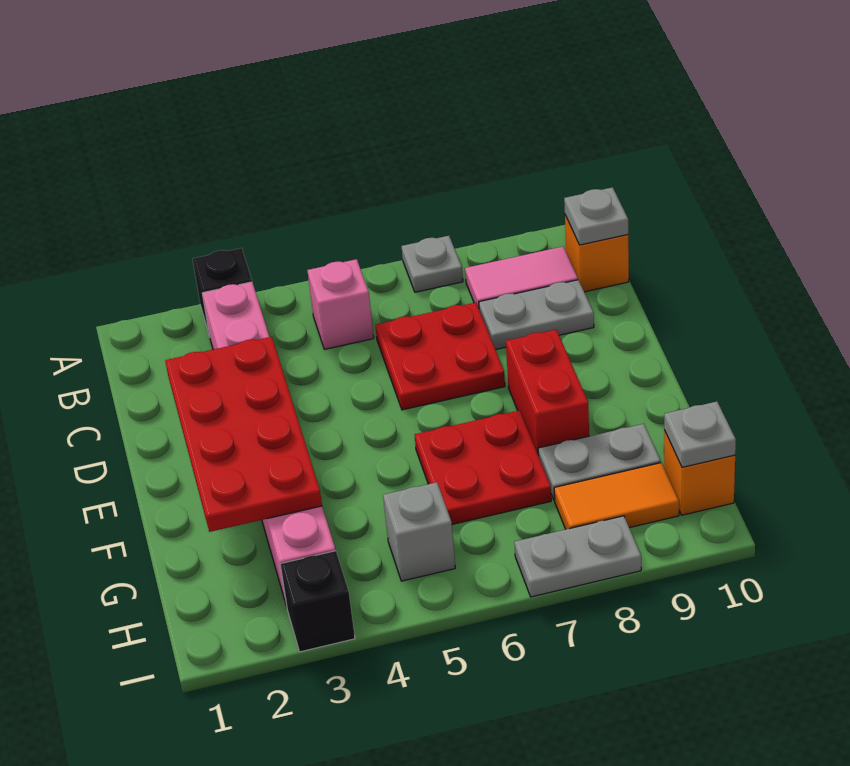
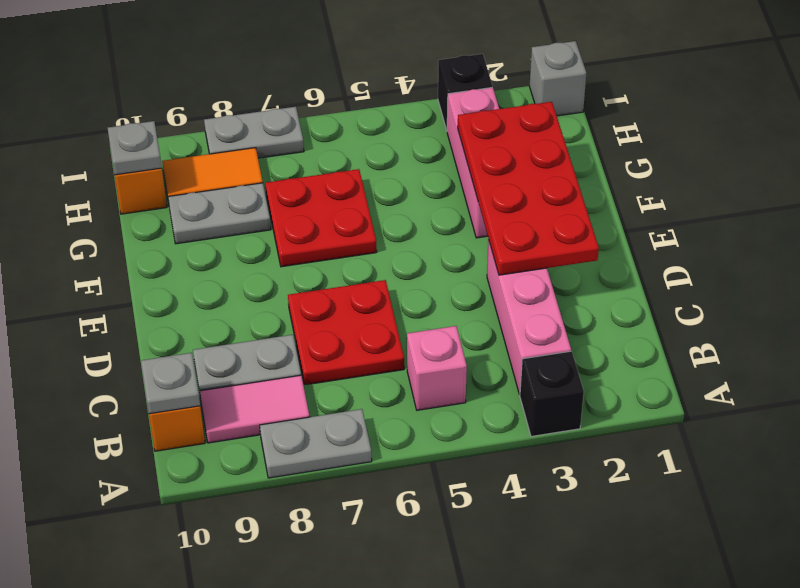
grey plate A7 level 1 -> grey plate A7:A8 level 1
red brick E8:F8 level 1 -> none
grey brick H5 level 1 -> grey brick I1 level 1

